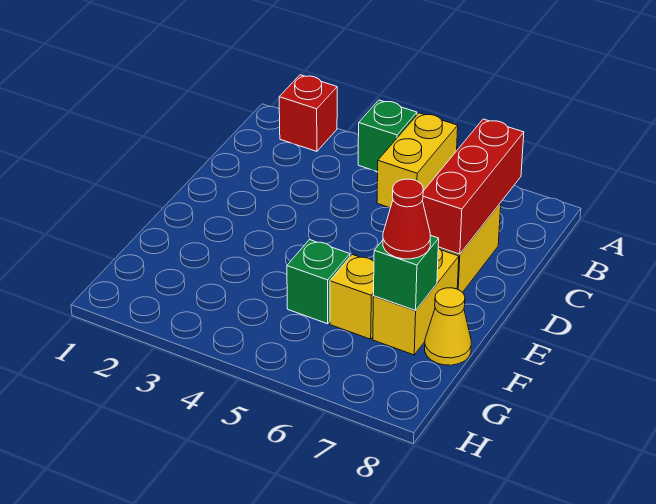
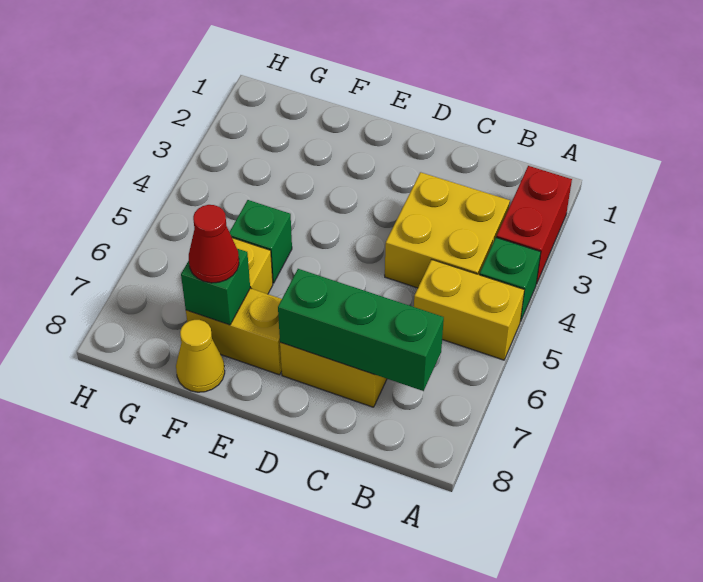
red brick A2 level 1 -> red brick A2:A3 level 1
none -> yellow brick B3:C4 level 1
red brick B7:D7 level 2 -> green brick B7:D7 level 2

